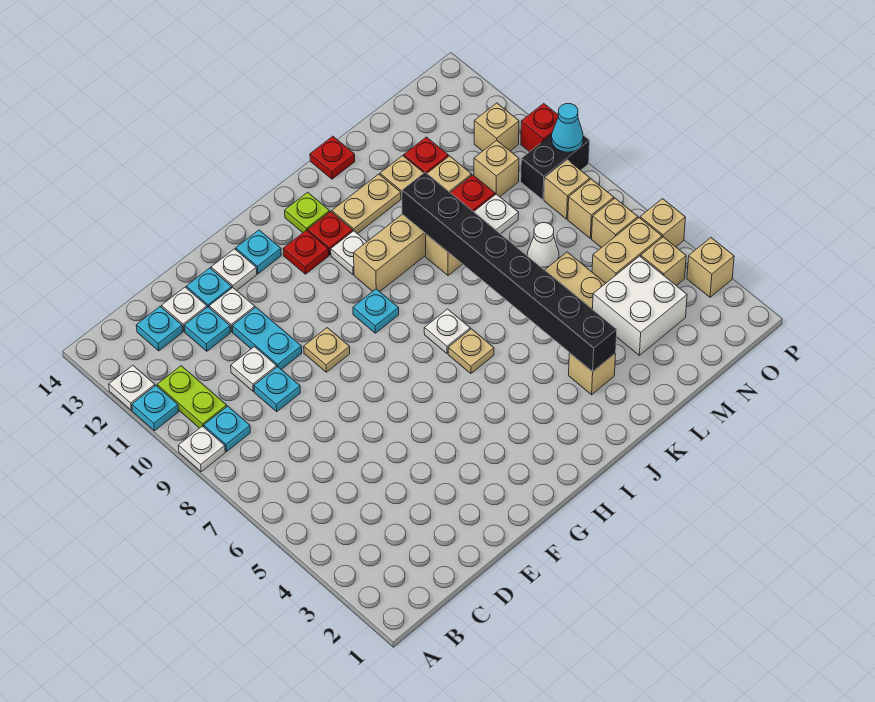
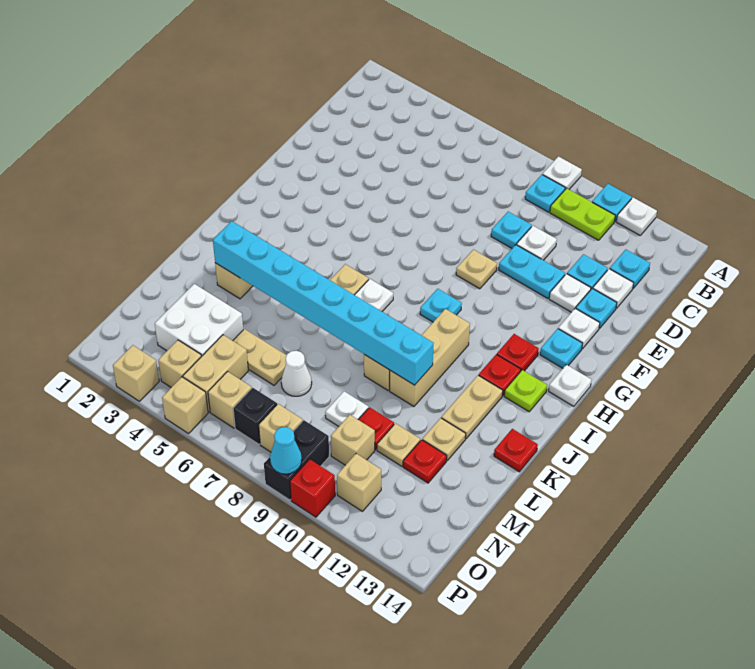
white plate I11 level 1 -> white plate H14 level 1
black brick K3:K10 level 2 -> cyan brick K3:K10 level 2
tan brick O7 level 1 -> black brick O7 level 1

